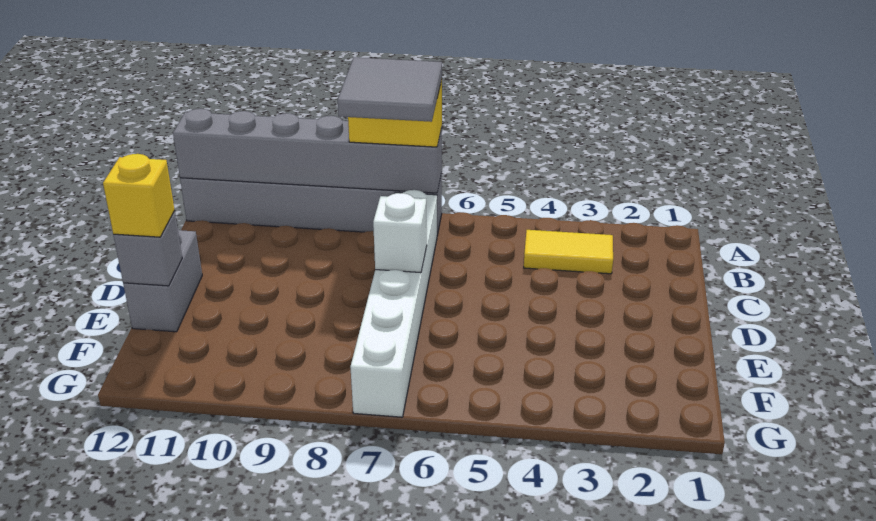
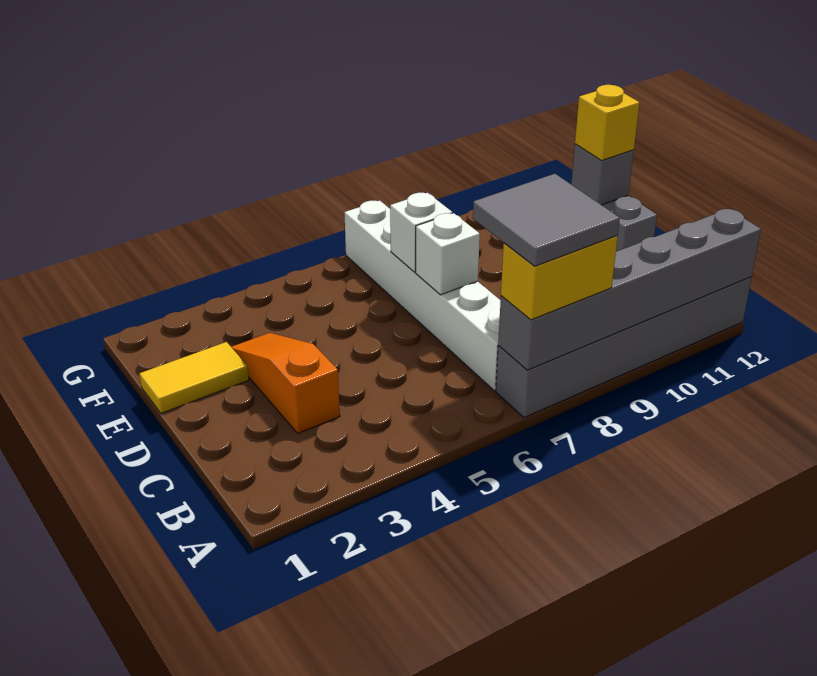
yellow tile B3:B4 level 1 -> yellow tile E1:E2 level 1
none -> orange slope C3:E3 level 1 top C
none -> white brick E7 level 2

